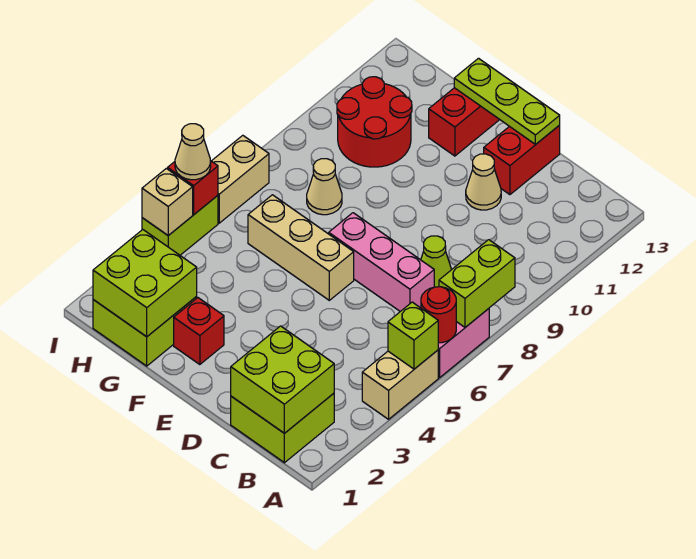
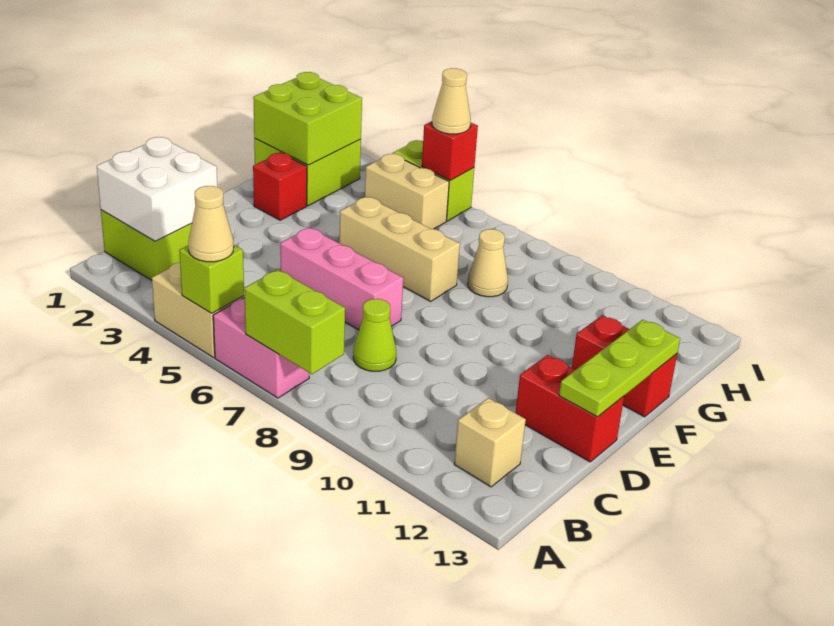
red round brick A6 level 2 -> none
lime brick B1:C2 level 2 -> white brick B1:C2 level 2
pink brick C7:E7 level 1 -> pink brick D5:D7 level 1
tan cone D11 level 1 -> tan cone A5 level 3
tan brick E6:G6 level 1 -> tan brick F5:F7 level 1
red round brick G10:H11 level 1 -> none
tan brick I4 level 2 -> tan brick B12 level 1
tan brick I6:I7 level 1 -> tan brick H4:H5 level 1

